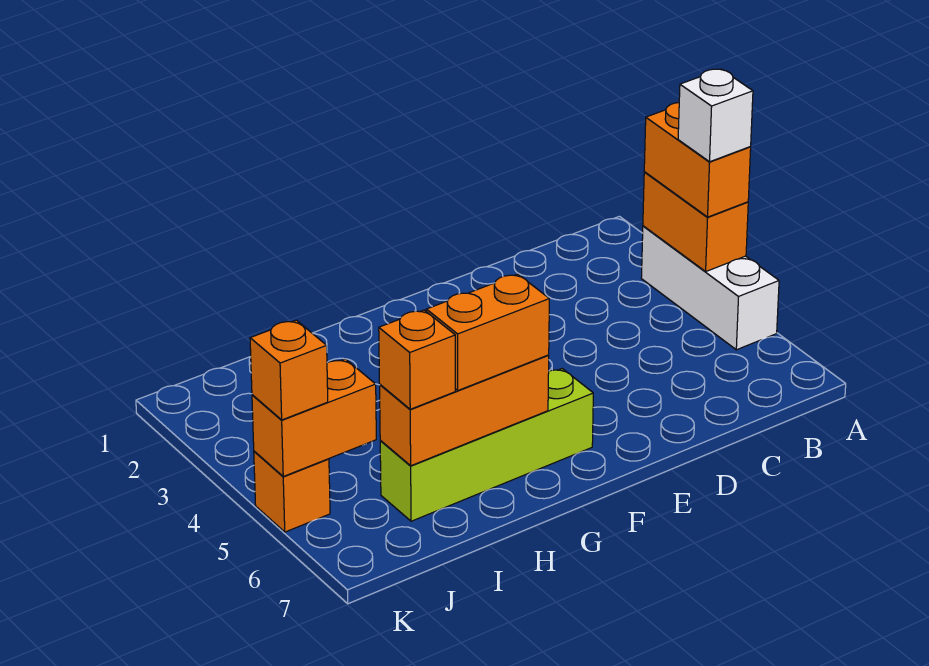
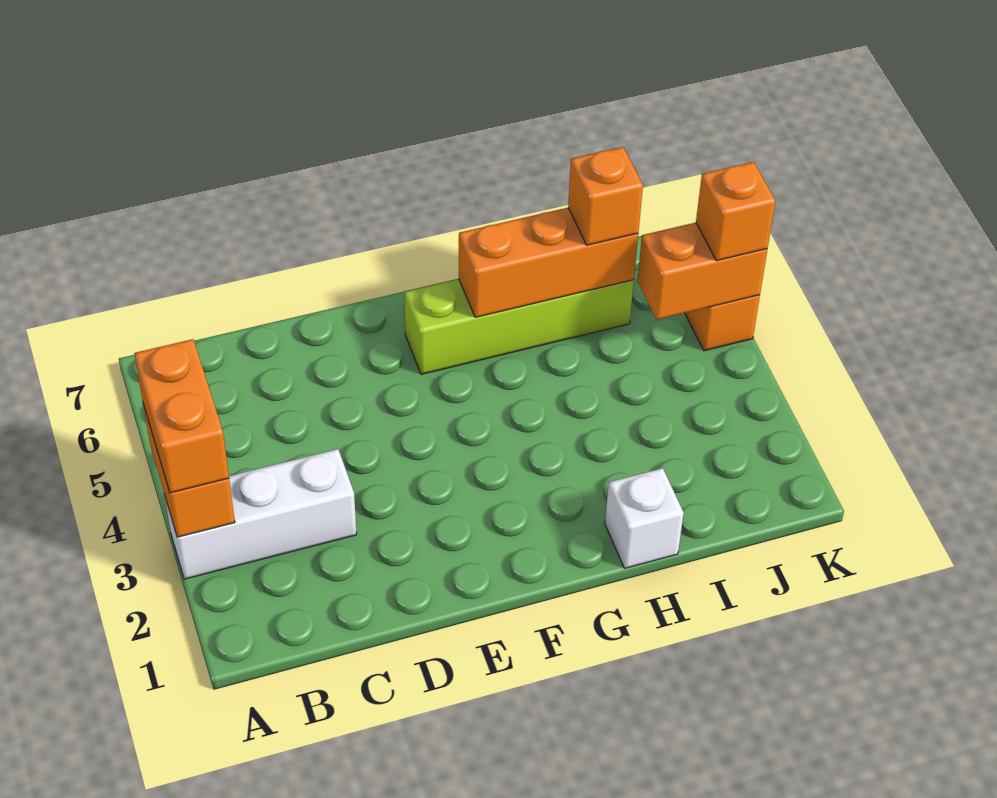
white brick A3:A5 level 1 -> white brick A3:C3 level 1
white brick A4 level 4 -> white brick H1 level 1
orange brick G6:H6 level 3 -> none

